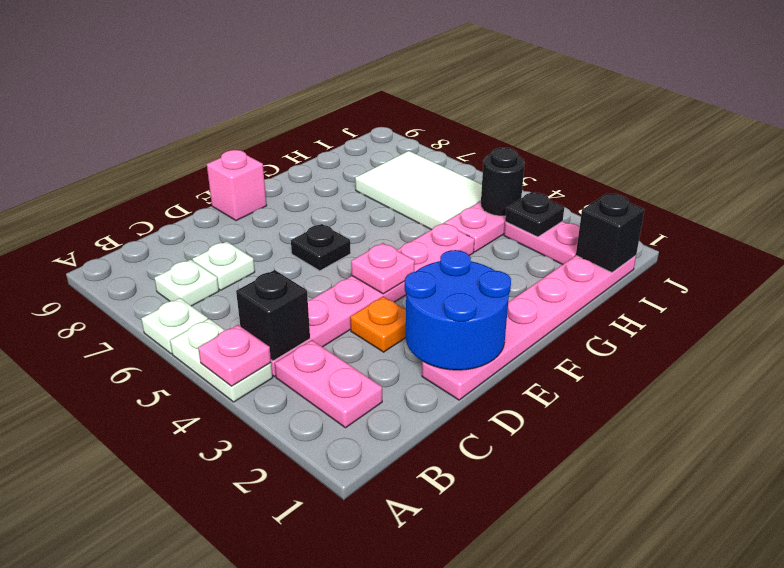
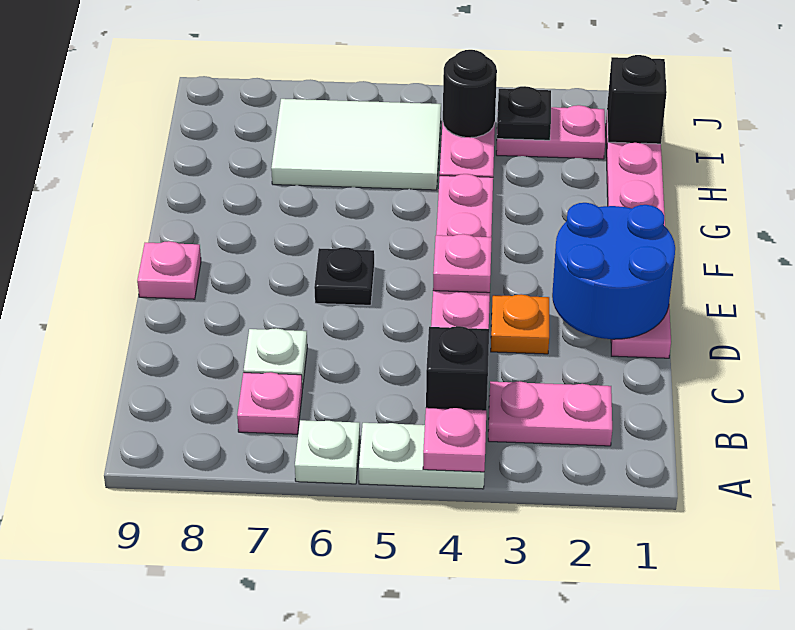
white plate B7 level 1 -> pink plate B7 level 1
pink brick E9 level 1 -> pink plate E9 level 1

